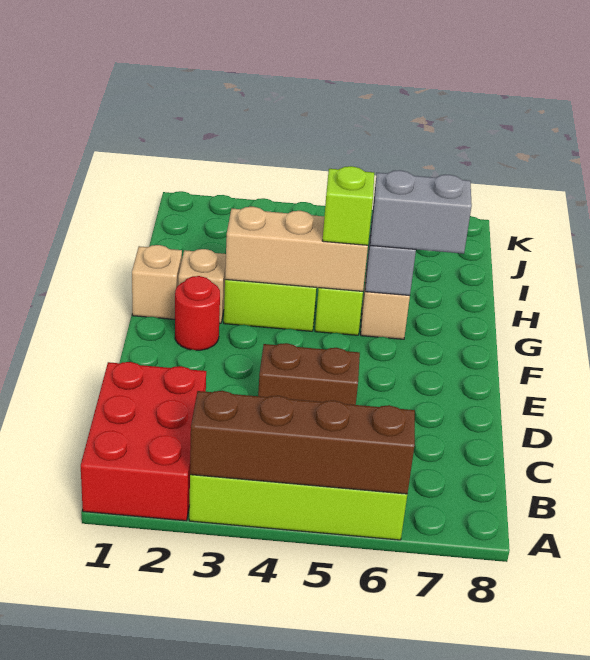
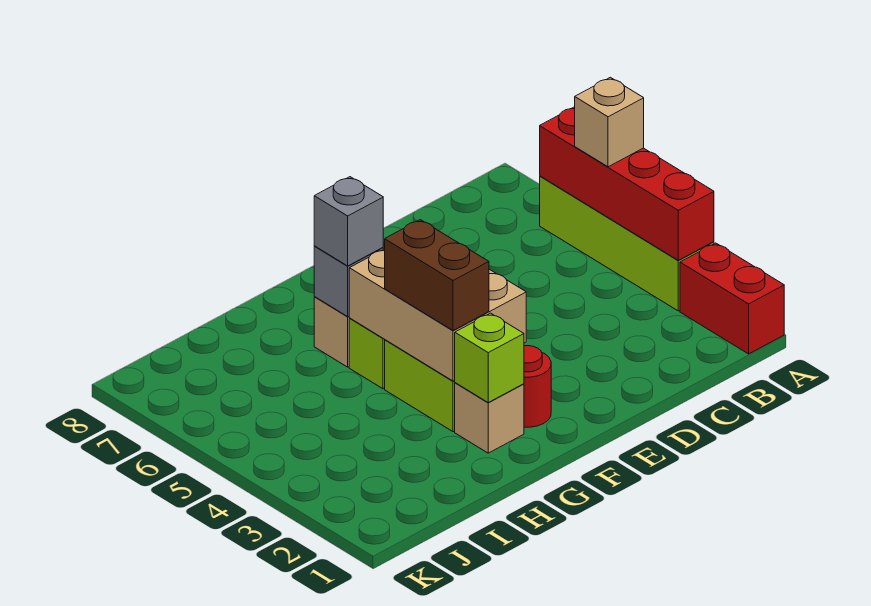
red brick A1:C2 level 1 -> red brick A1:A2 level 1
brown brick A3:A6 level 2 -> red brick A3:A6 level 2
brown brick D4:D5 level 1 -> brown brick G3:G4 level 3
tan brick G1 level 1 -> tan brick A5 level 3
tan brick G3:G5 level 2 -> tan brick F3:G5 level 2
lime brick G5 level 3 -> lime brick G2 level 2
grey brick G6:G7 level 3 -> grey brick G6 level 3

